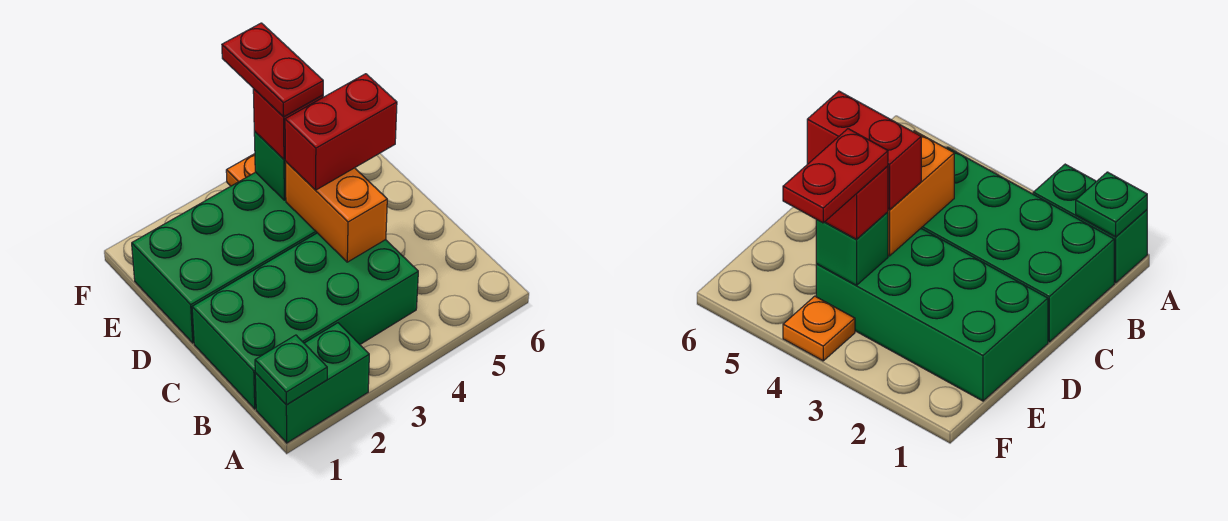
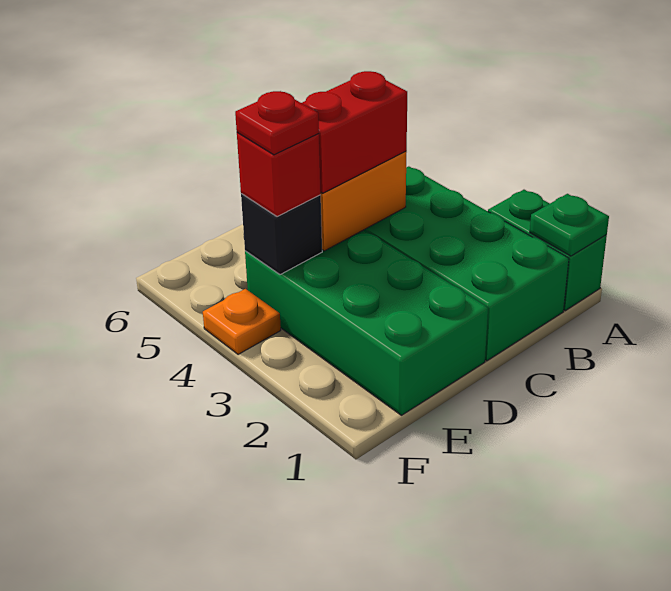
red brick D4:D5 level 3 -> red brick C4:D4 level 3
green brick E4 level 2 -> black brick E4 level 2
red plate E4:F4 level 4 -> red plate E4 level 4

